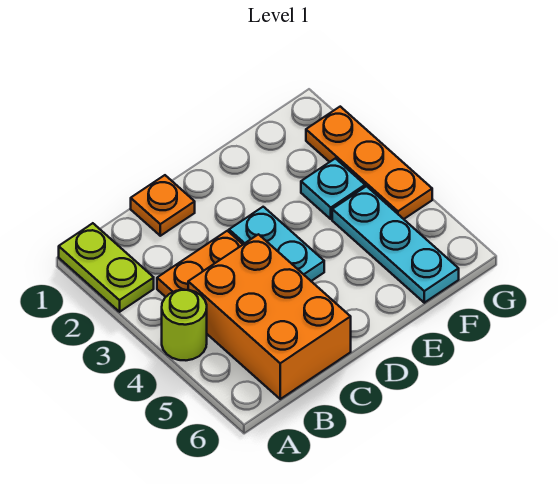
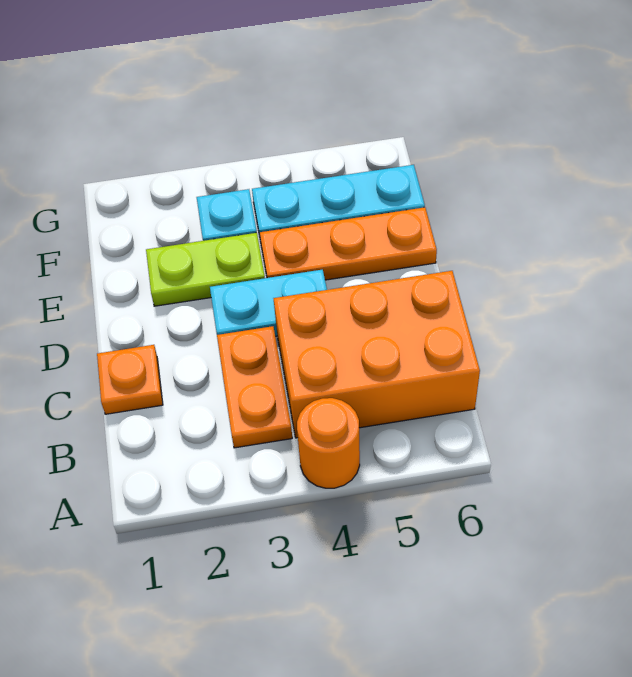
lime plate A1:A2 level 1 -> lime plate E2:E3 level 1
lime round brick A4 level 1 -> orange round brick A4 level 1
orange plate G2:G4 level 1 -> orange plate E4:E6 level 1

